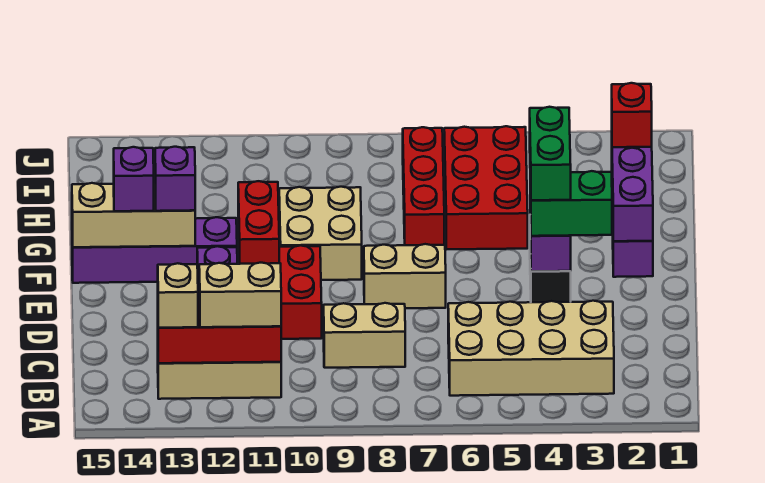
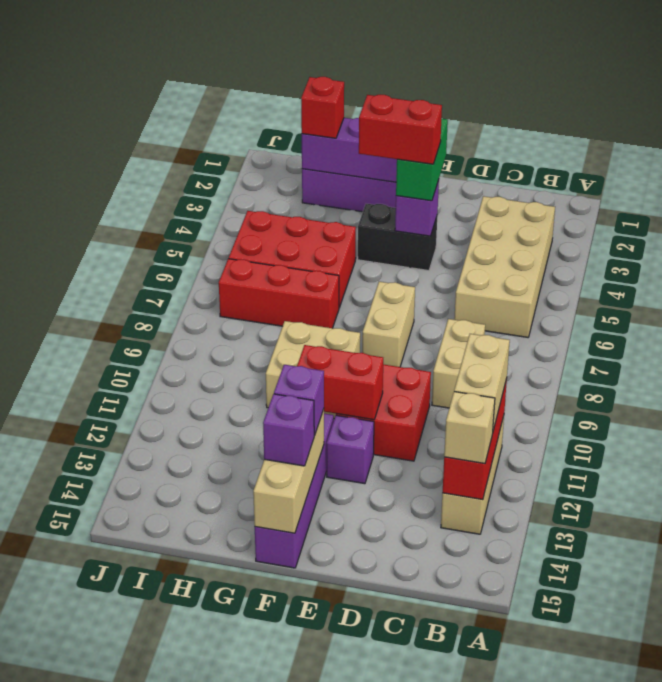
green brick E4:F4 level 4 -> red brick E4:F4 level 4

